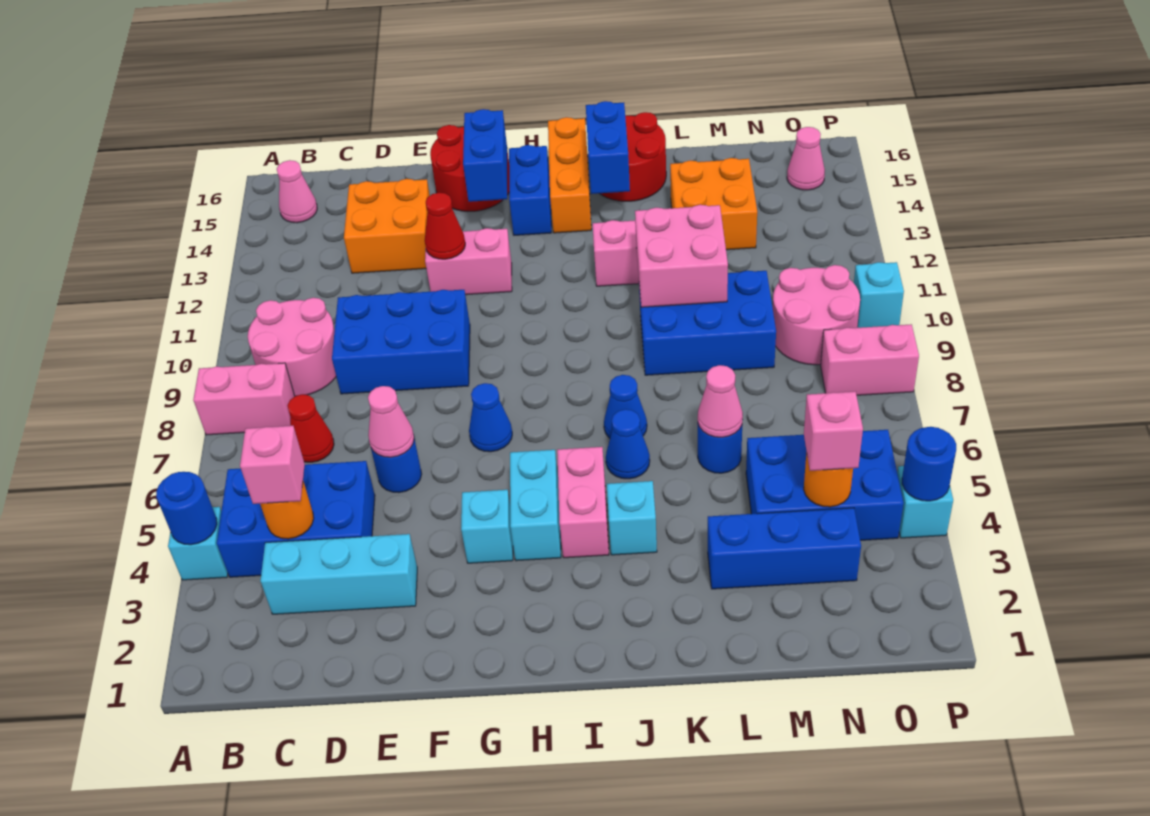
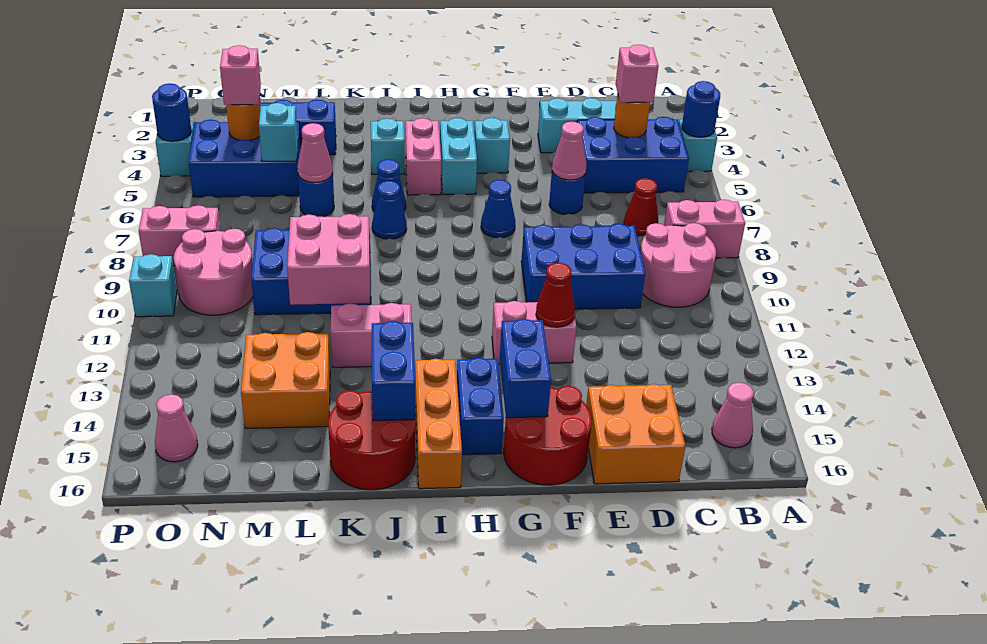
orange brick D13:E14 level 1 -> orange brick D15:E16 level 1
none -> cyan brick M5 level 2

